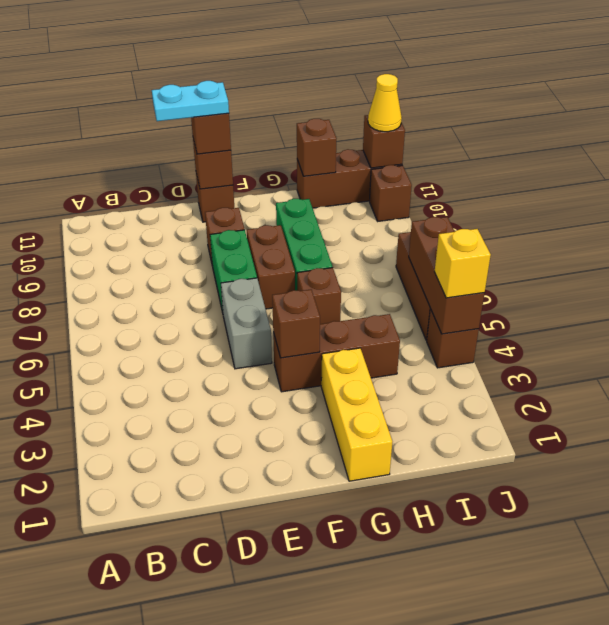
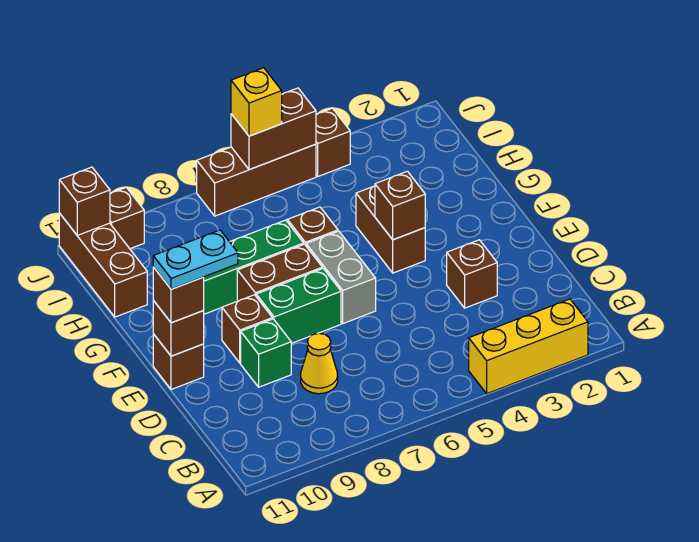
none -> green brick D9 level 1
cyan plate D11:E11 level 4 -> cyan plate E10:E11 level 4
grey brick E5:E6 level 1 -> grey brick E6:F6 level 1
brown brick F4:H4 level 1 -> brown brick F4:G4 level 1
yellow brick G1:G3 level 1 -> yellow brick A2:A4 level 1
brown brick H11 level 2 -> brown brick D3 level 1
brown brick J4:J6 level 2 -> brown brick J5:J6 level 2
yellow brick J4 level 3 -> yellow brick J6 level 3
yellow cone J11 level 3 -> yellow cone C8 level 1

